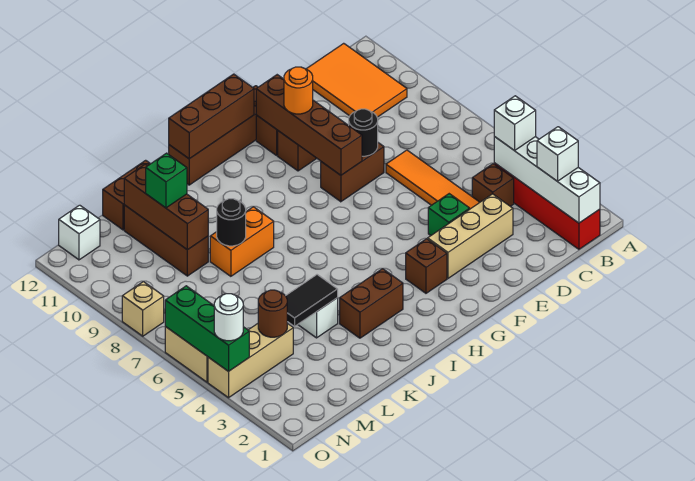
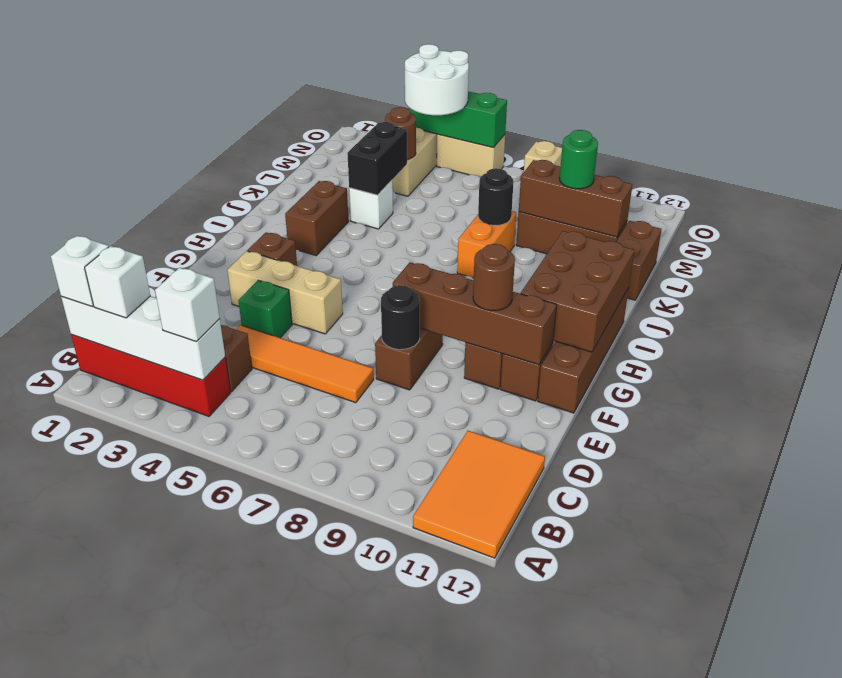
orange tile B10:C12 level 1 -> orange tile A11:C12 level 1
tan brick D3:F3 level 1 -> tan brick F3:F5 level 1
orange round brick F10 level 3 -> brown round brick F10 level 3
brown brick G12:I12 level 2 -> brown brick G11:I12 level 2
black tile K4:L4 level 2 -> black brick K4:L4 level 2
green brick L10 level 3 -> green round brick L10 level 3
white brick N12 level 1 -> white brick B1 level 3
white round brick O4 level 3 -> white round brick N4:O5 level 3

